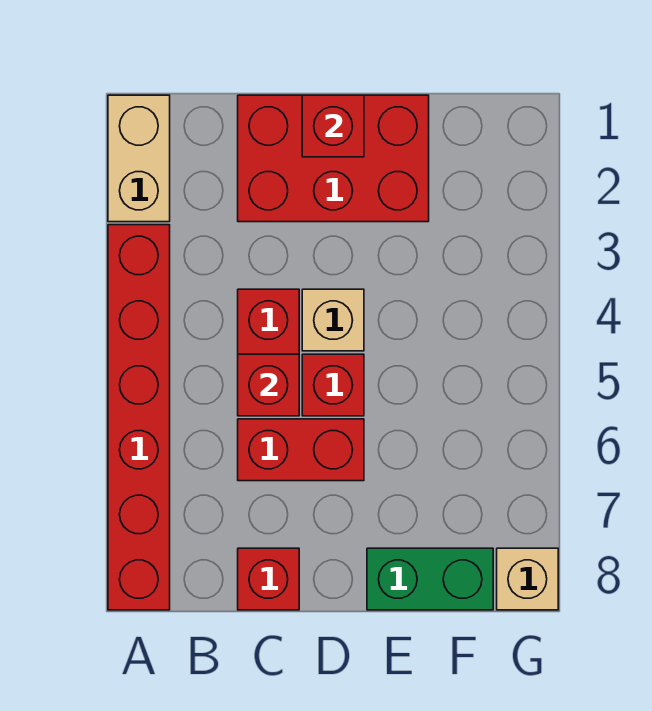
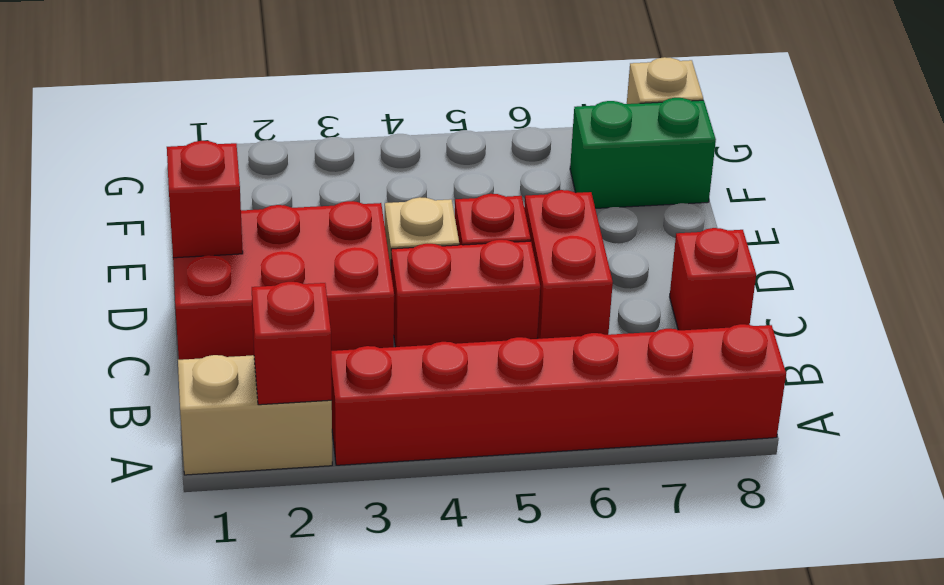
red brick C1:E2 level 1 -> red brick C1:D3 level 1
red brick C5 level 2 -> red brick A2 level 2
green brick E8:F8 level 1 -> green brick F7:F8 level 1

